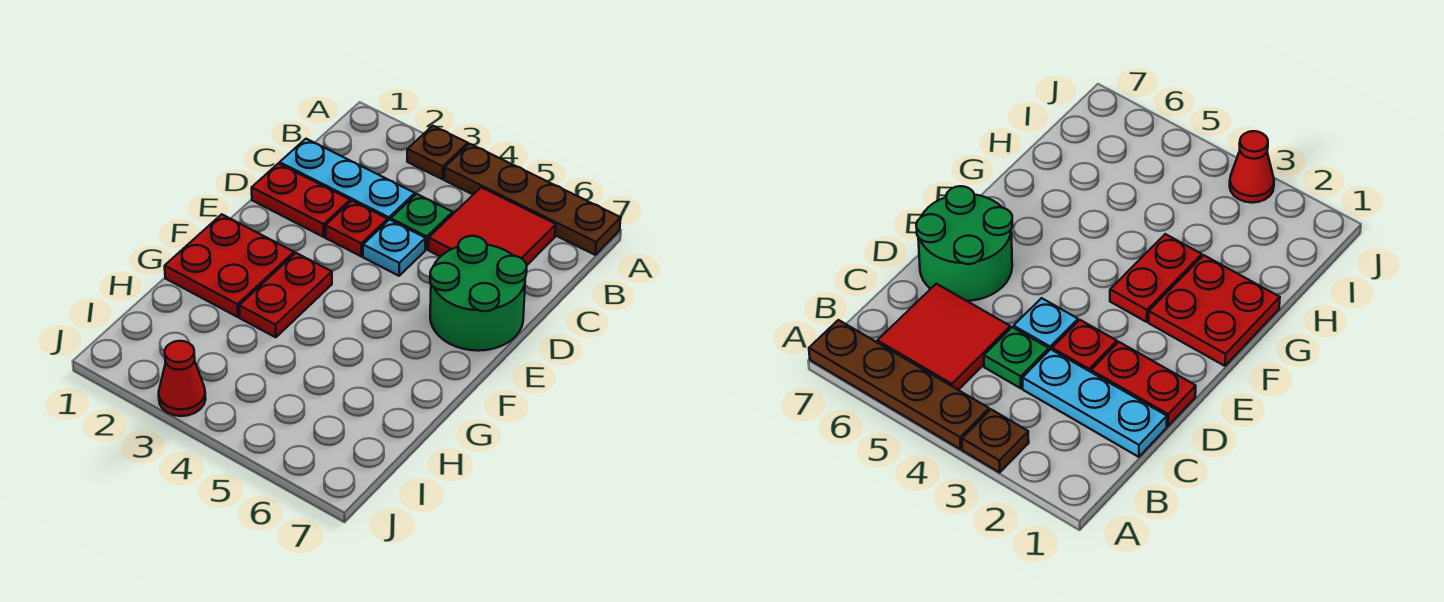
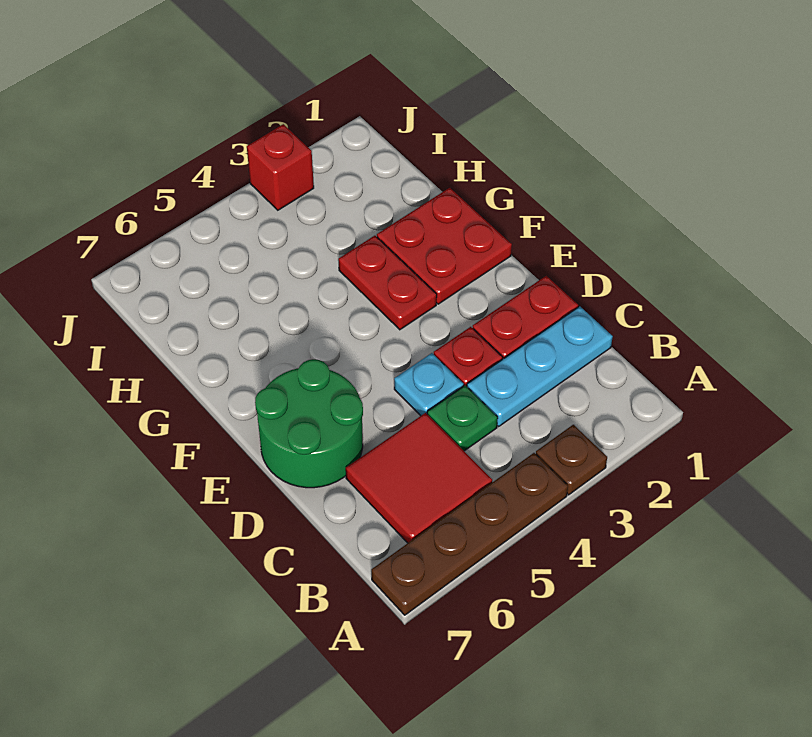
red cone J3 level 1 -> red brick J3 level 1

